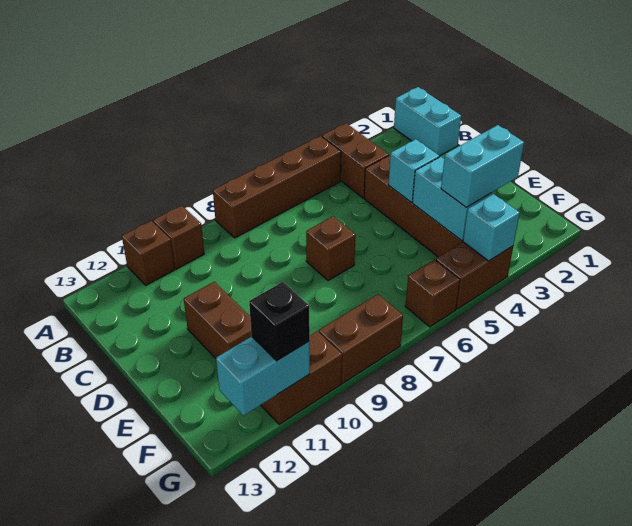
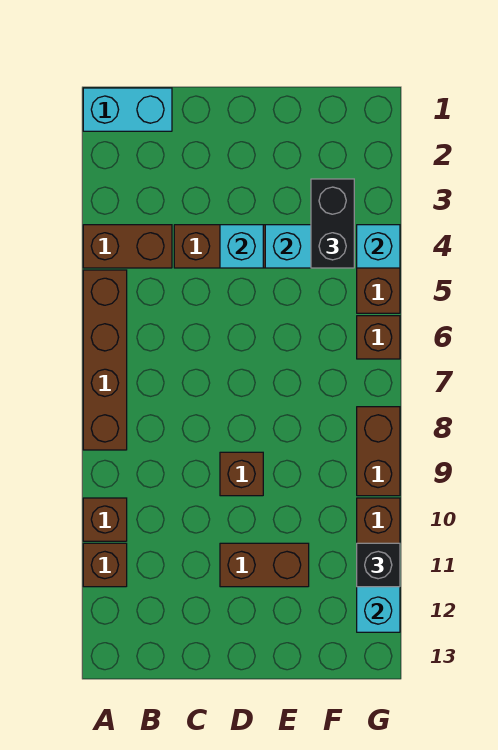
brown brick D7 level 1 -> brown brick D9 level 1
cyan brick F3:F4 level 3 -> black brick F3:F4 level 3

